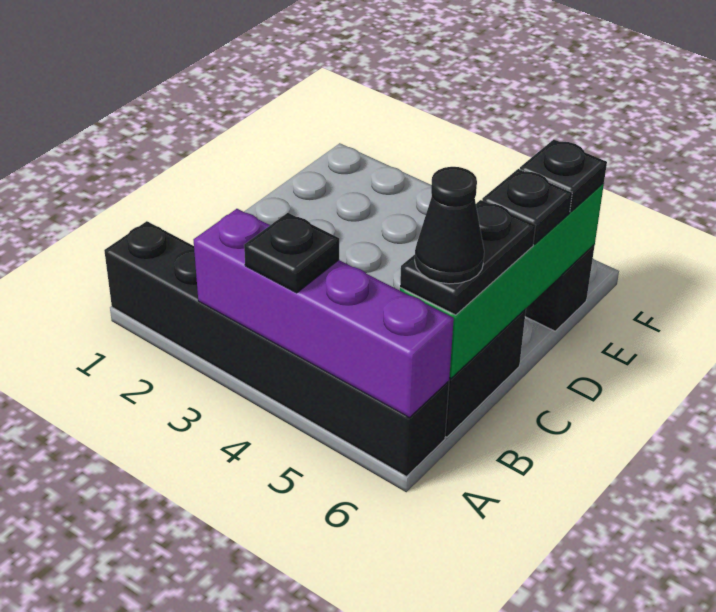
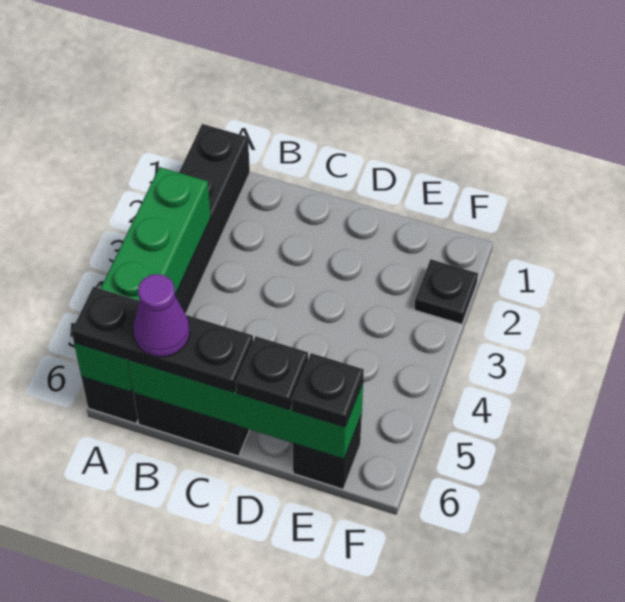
purple brick A3:A6 level 2 -> green brick A3:A6 level 2
black plate A4 level 3 -> black plate F2 level 1
black plate B6:C6 level 3 -> black plate A6:C6 level 3
black cone B6 level 4 -> purple cone B6 level 4

